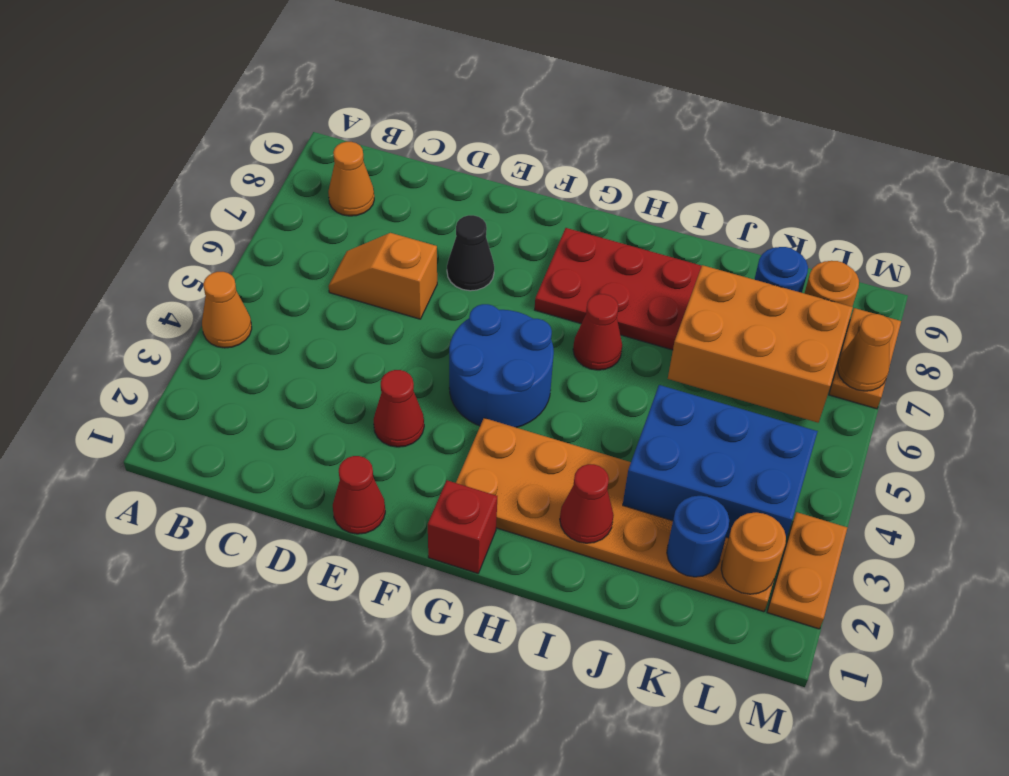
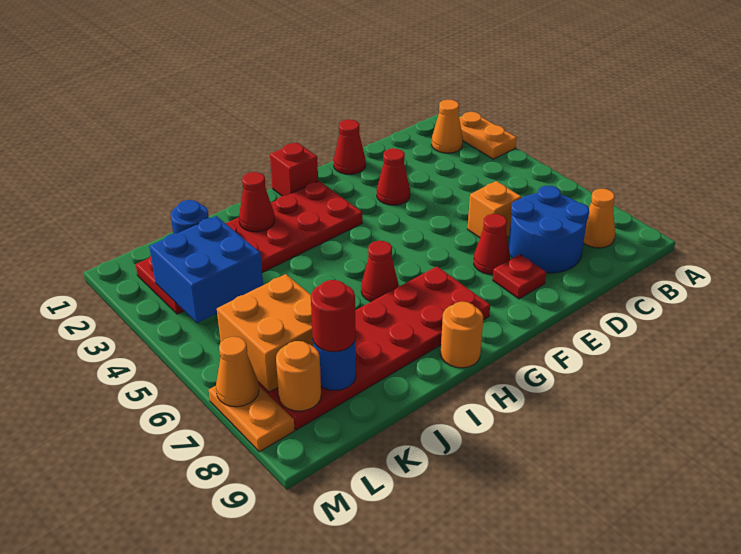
orange cone A4 level 1 -> orange cone B2 level 1
black cone E7 level 1 -> red cone E7 level 1
none -> red plate E8 level 1
blue round brick F4:G5 level 1 -> blue round brick C7:D8 level 1
orange plate G2:L3 level 1 -> red plate G2:L3 level 1
blue brick J3:L4 level 2 -> blue brick K3:L4 level 2
orange brick J6:L7 level 2 -> orange brick K6:L7 level 2
none -> red round brick K8 level 3
orange round brick L2 level 2 -> orange round brick H9 level 1
orange plate M2:M3 level 1 -> orange plate A2:A3 level 1

